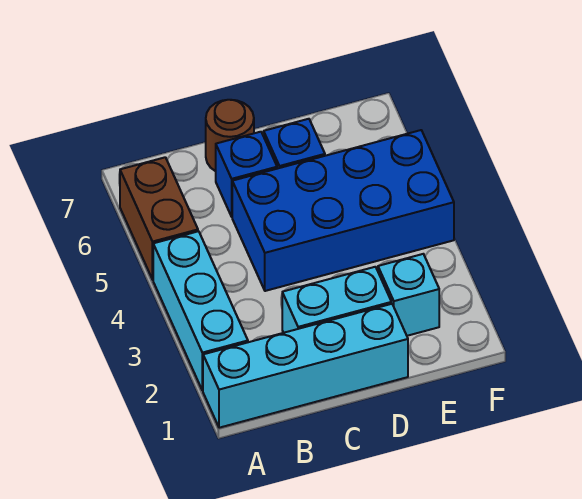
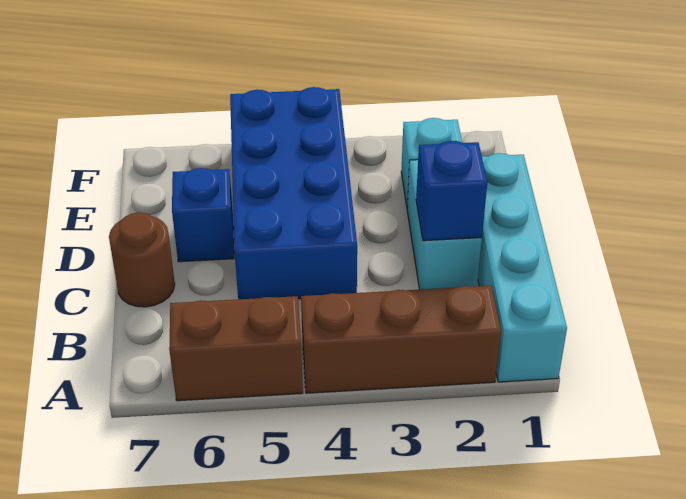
cyan brick A2:A4 level 1 -> brown brick A2:A4 level 1
blue brick C6 level 1 -> blue brick C2 level 2

